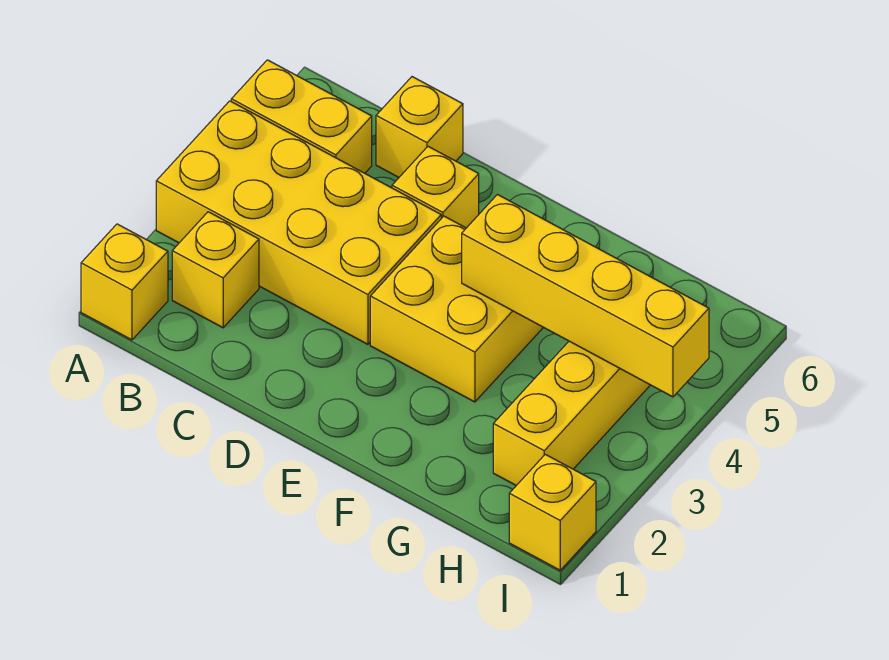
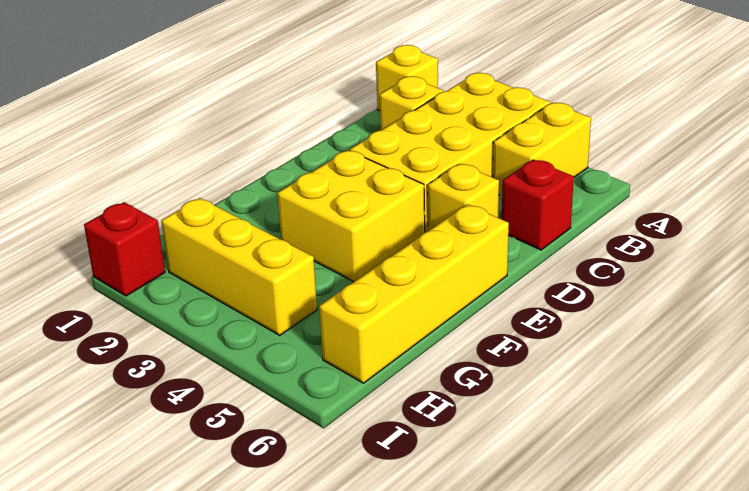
yellow brick C6 level 1 -> red brick C6 level 1
yellow brick F4:I4 level 2 -> yellow brick E6:H6 level 1
yellow brick I1 level 1 -> red brick I1 level 1

